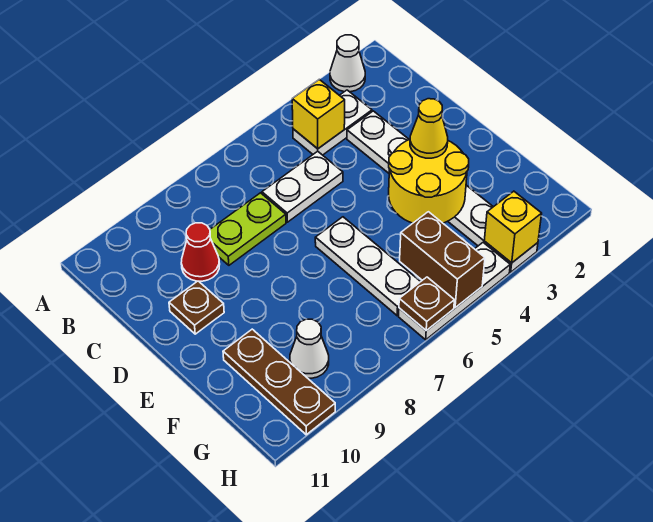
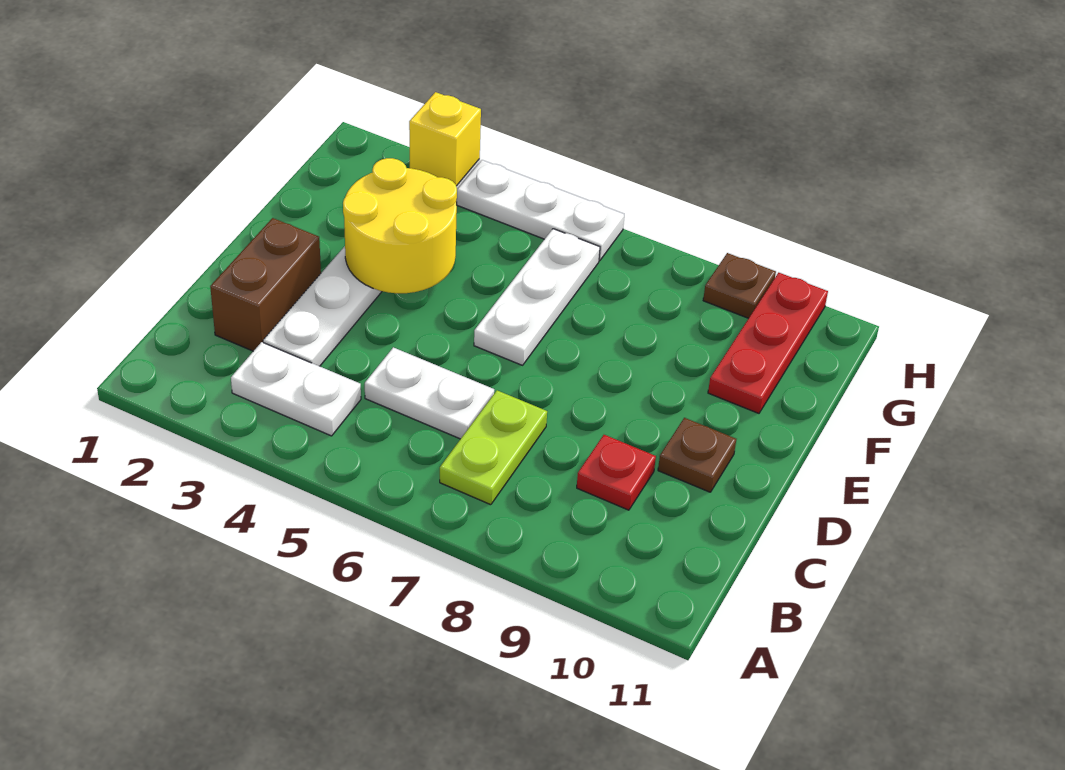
white cone A2 level 1 -> none
yellow brick B4 level 2 -> none
lime plate C7:C8 level 1 -> lime plate B7:C7 level 1
red cone C9 level 1 -> red plate C9 level 1
yellow cone E3 level 3 -> none
brown plate F10:H10 level 1 -> red plate F10:H10 level 1
brown brick G5:H5 level 2 -> brown brick C2:D2 level 1
white cone G9 level 1 -> none
brown plate H6 level 2 -> brown plate H9 level 1

